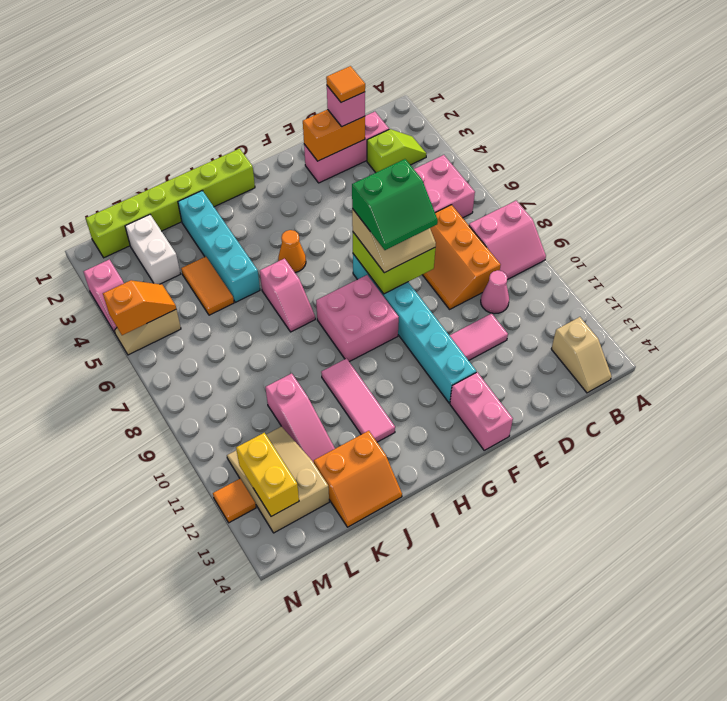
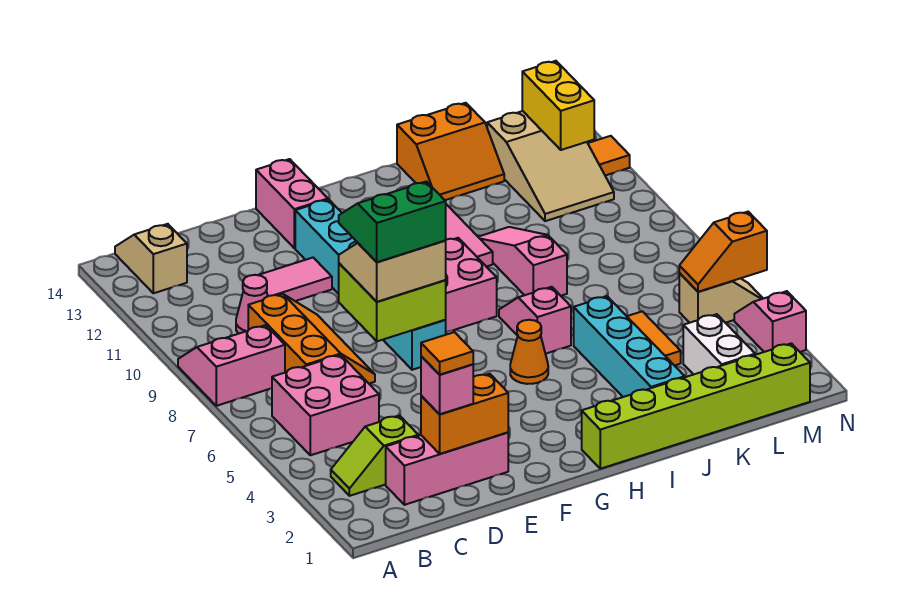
orange slope J13:K14 level 1 top 13 -> orange slope J13:K14 level 1 top 14
pink slope K10:K12 level 1 top 10 -> pink slope J8:J10 level 1 top 8

